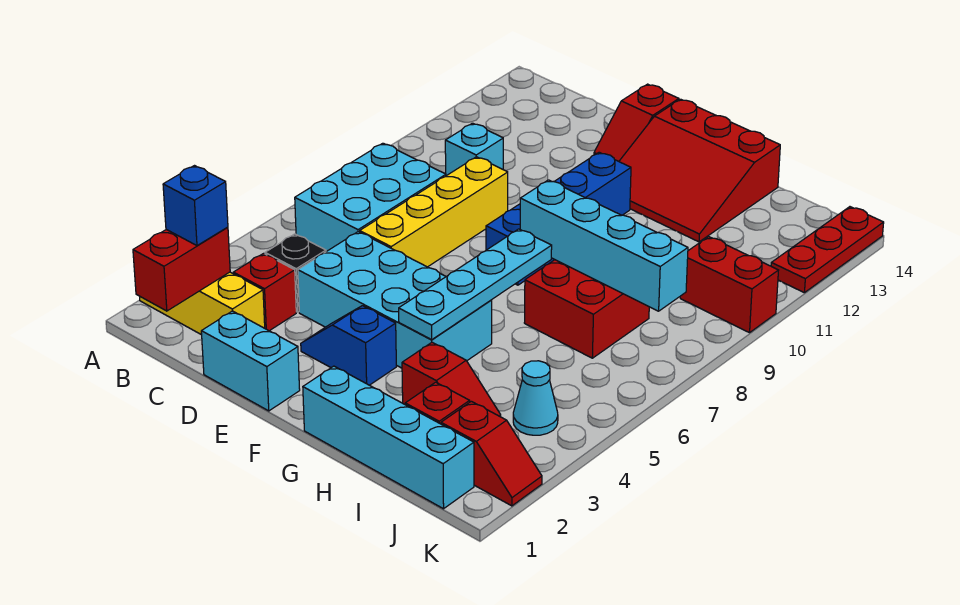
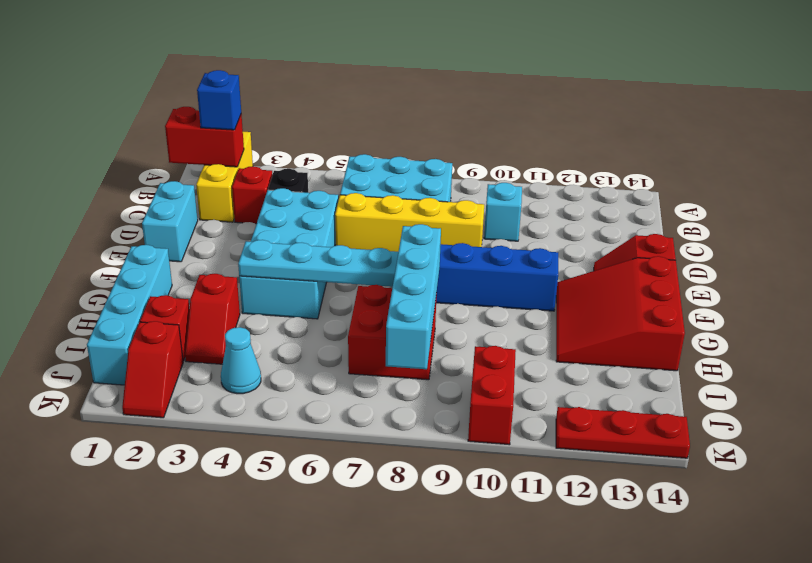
blue slope E3:F3 level 1 top F -> none

